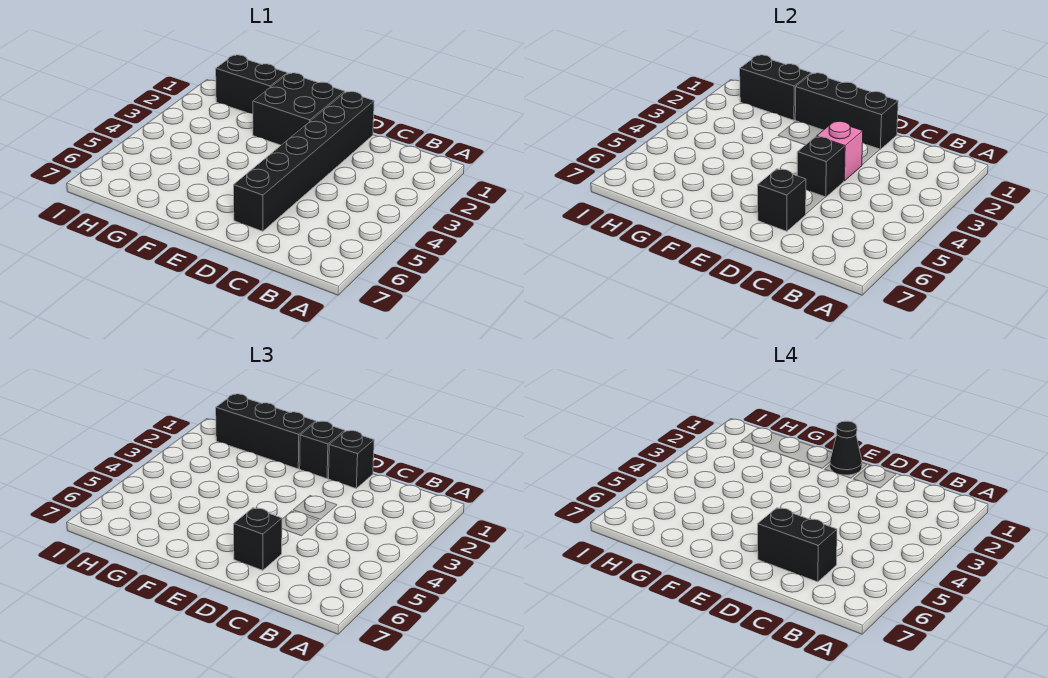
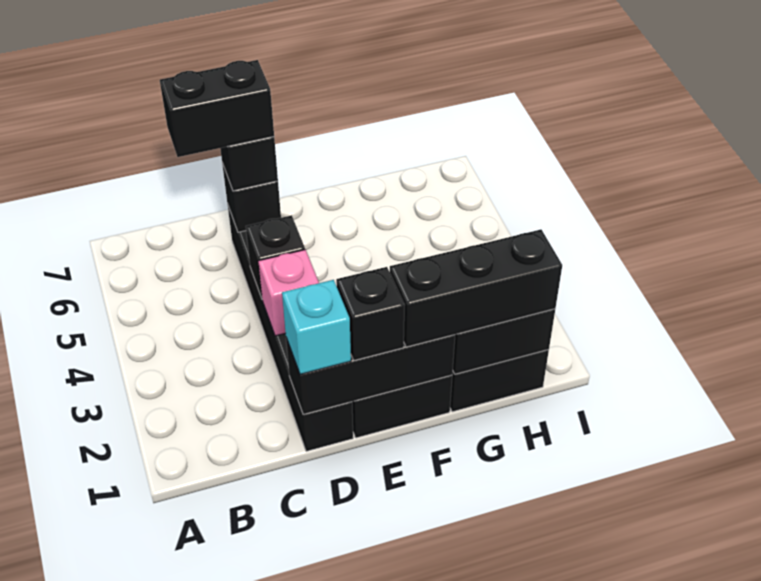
black brick D1 level 3 -> cyan brick D1 level 3
black cone E1 level 4 -> none

